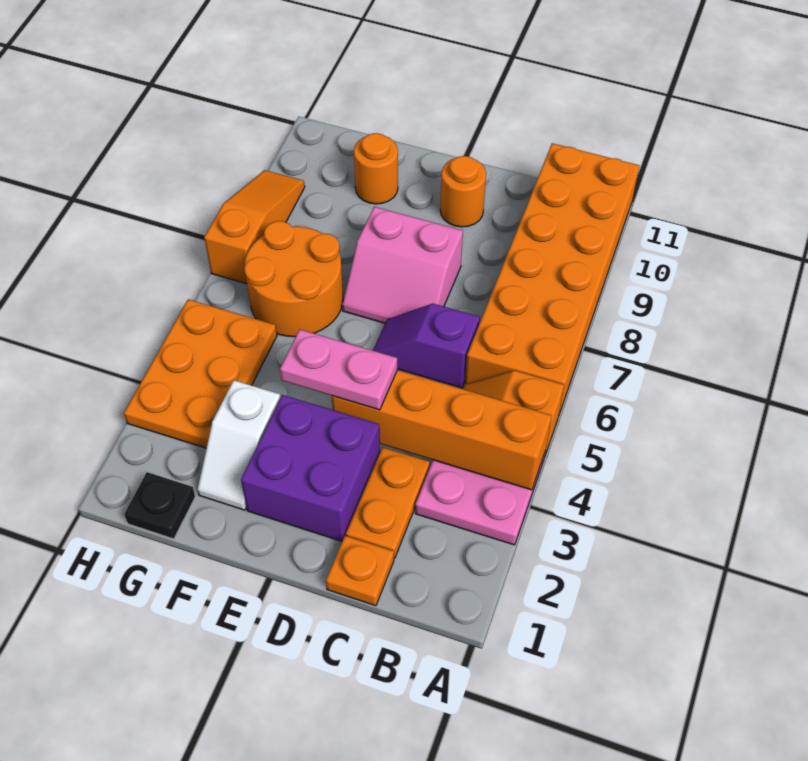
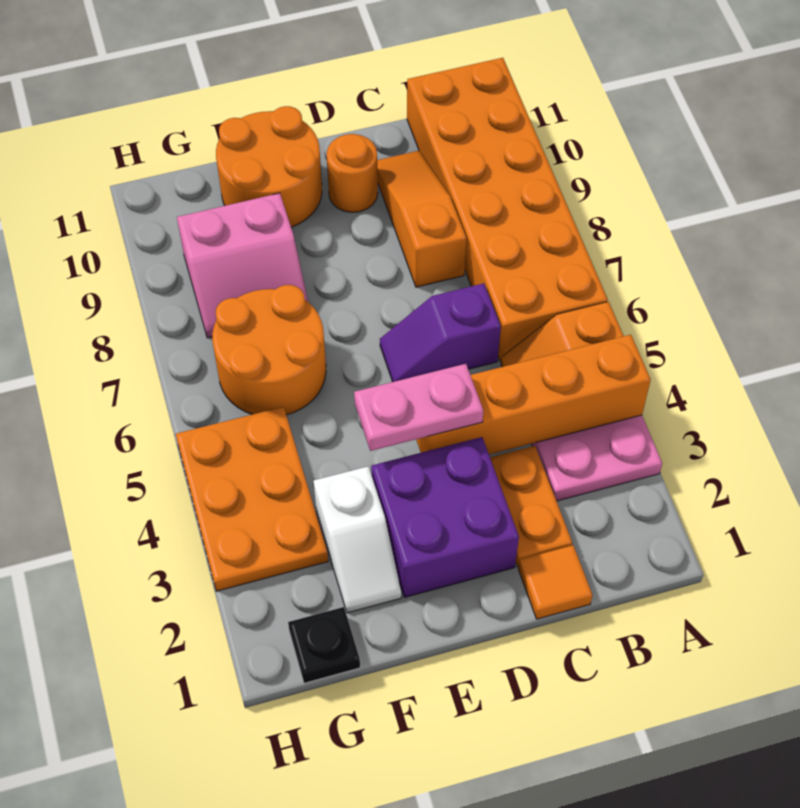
orange plate C1 level 1 -> orange tile C1 level 1
pink slope D7:E8 level 1 top 8 -> pink slope F8:G9 level 1 top 9
orange round brick F10 level 1 -> orange round brick E10:F11 level 1
orange slope H7:H9 level 1 top 7 -> orange slope C8:C10 level 1 top 8

